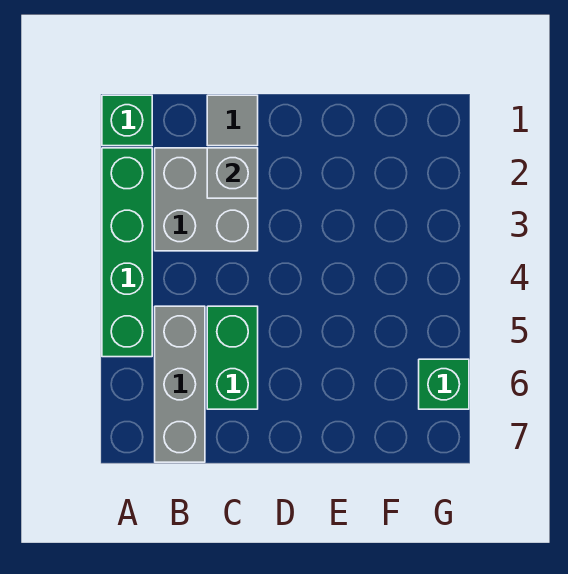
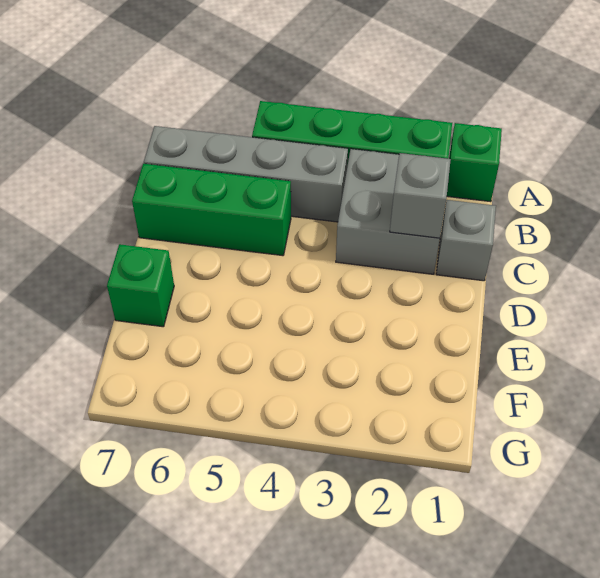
grey brick B5:B7 level 1 -> grey brick B4:B7 level 1
grey tile C1 level 1 -> grey brick C1 level 1
green brick C5:C6 level 1 -> green brick C5:C7 level 1
green brick G6 level 1 -> green brick E7 level 1

